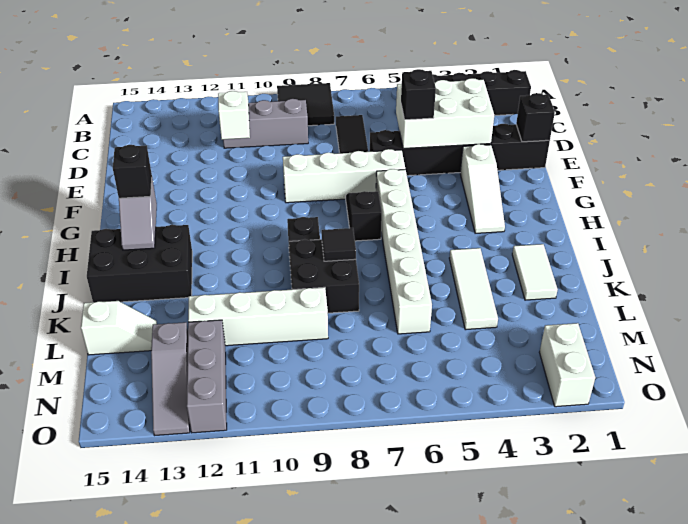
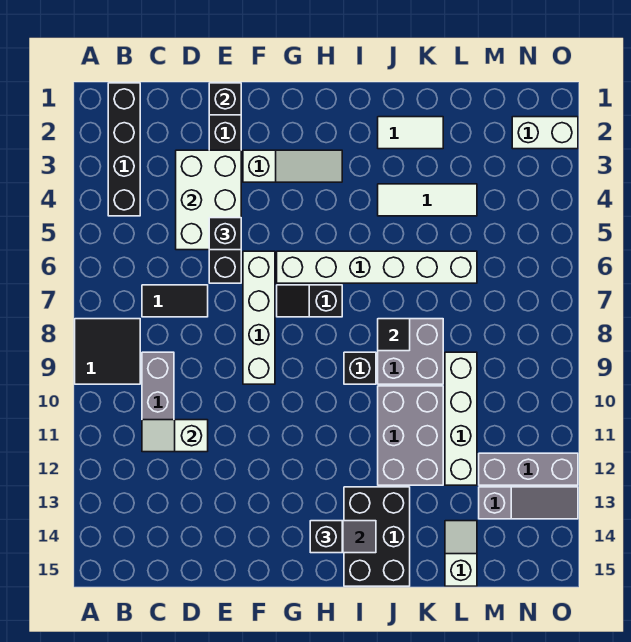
black brick J8:K9 level 1 -> grey brick J8:K9 level 1
none -> grey brick J10:K12 level 1

